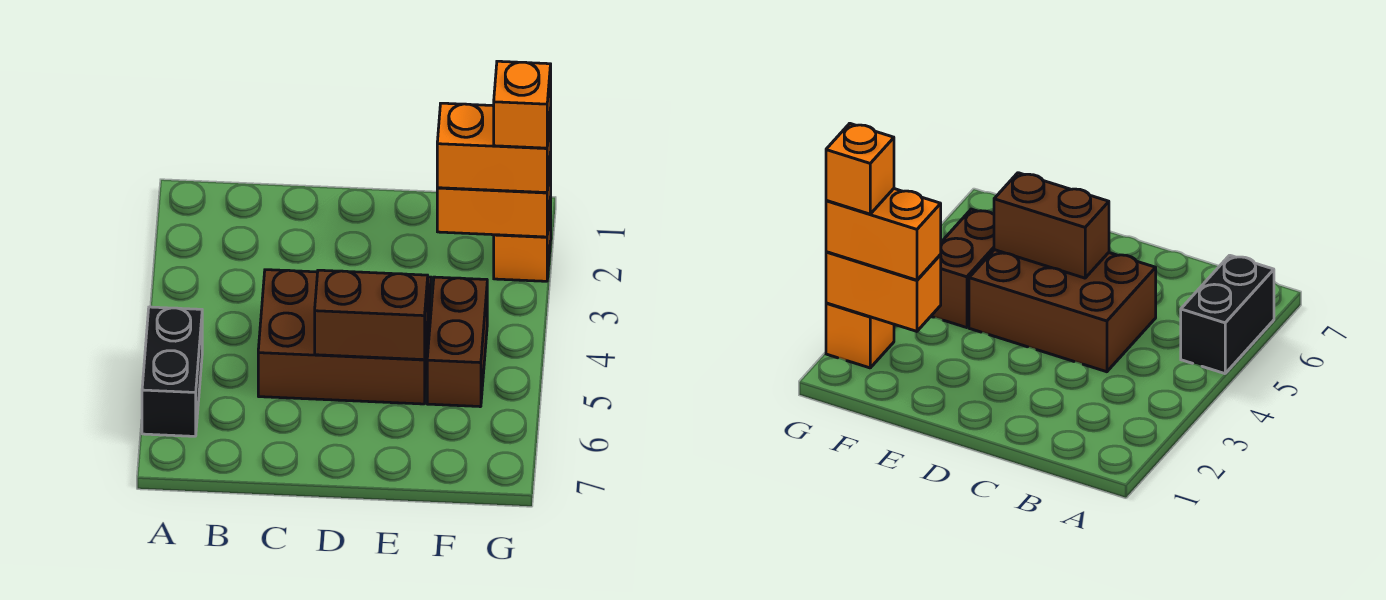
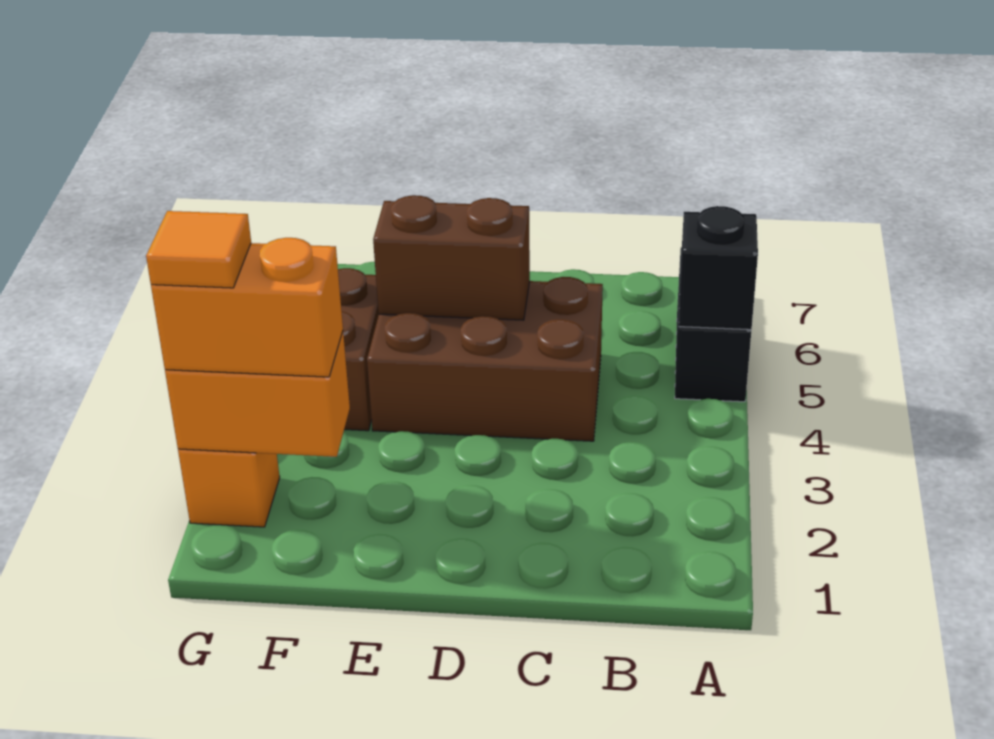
none -> black brick A5 level 2
orange brick G2 level 4 -> orange tile G2 level 4

